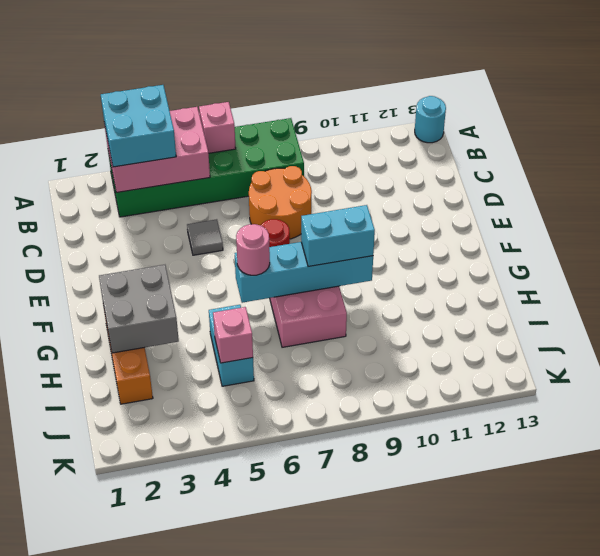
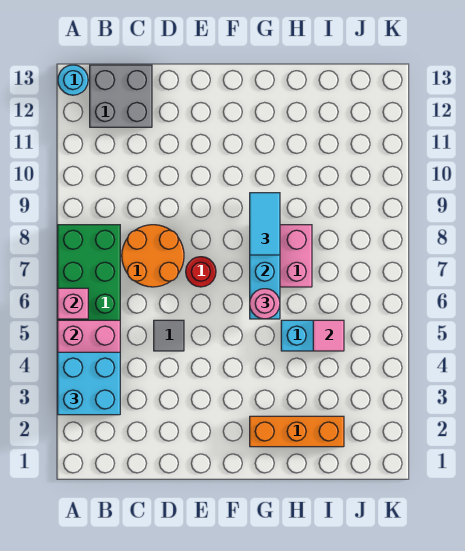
grey brick G2:H3 level 2 -> grey brick B12:C13 level 1
cyan brick G8:G9 level 3 -> cyan tile G8:G9 level 3
pink brick I5 level 2 -> pink tile I5 level 2

